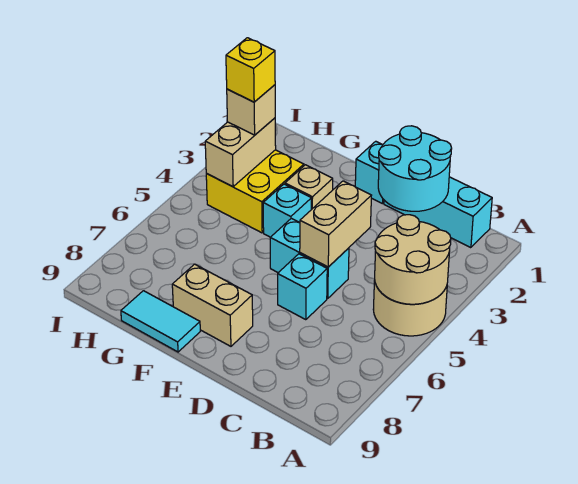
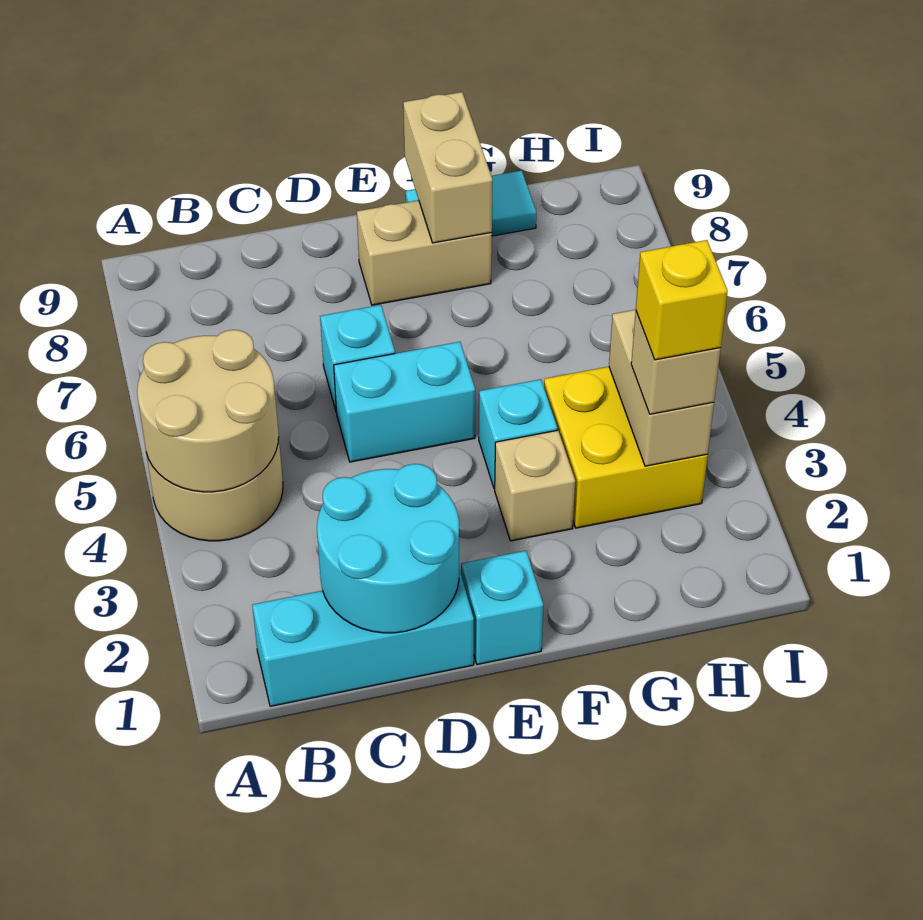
tan brick D4:D5 level 2 -> tan brick F8:F9 level 2

